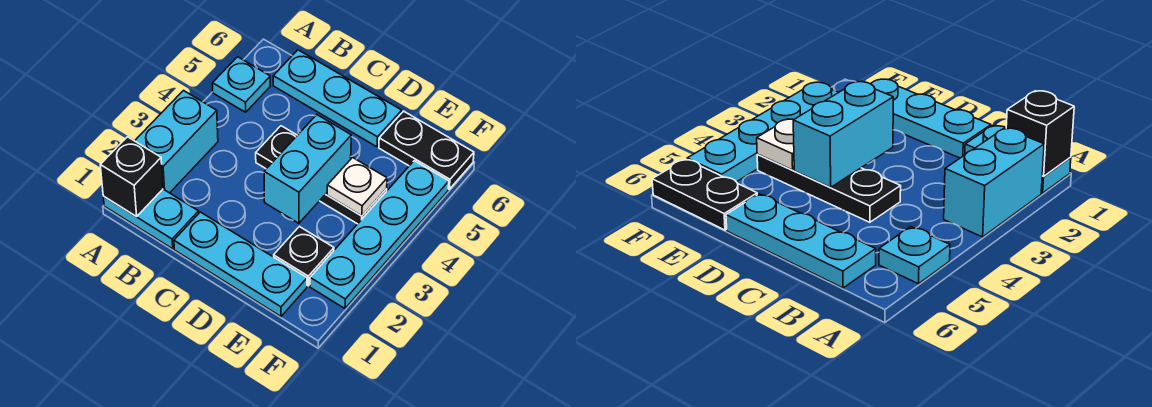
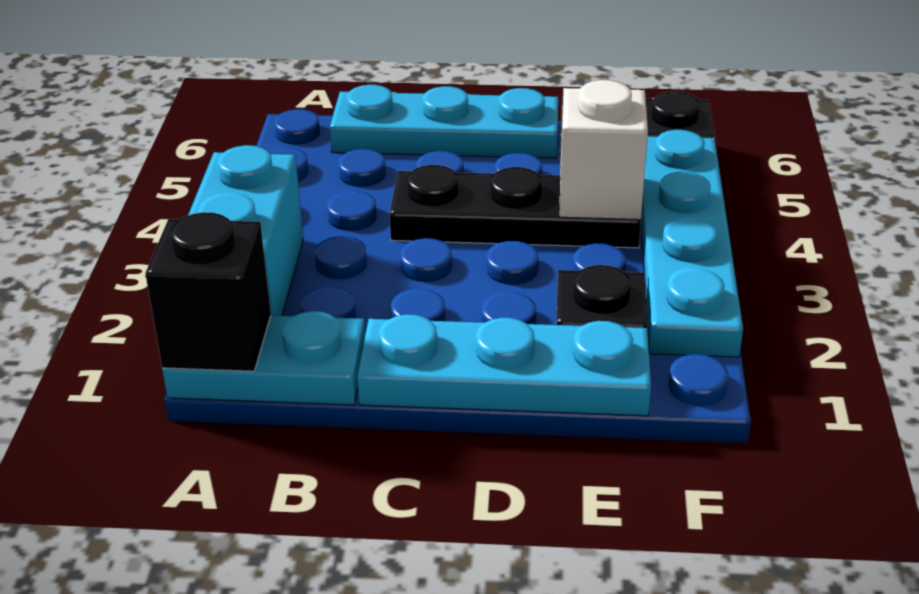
cyan plate A5 level 1 -> none
cyan brick D3:D4 level 2 -> none
white plate E4 level 2 -> white brick E4 level 2

